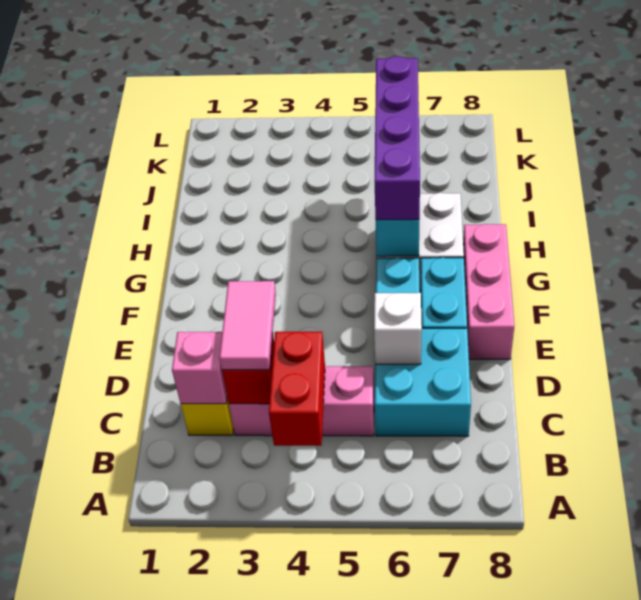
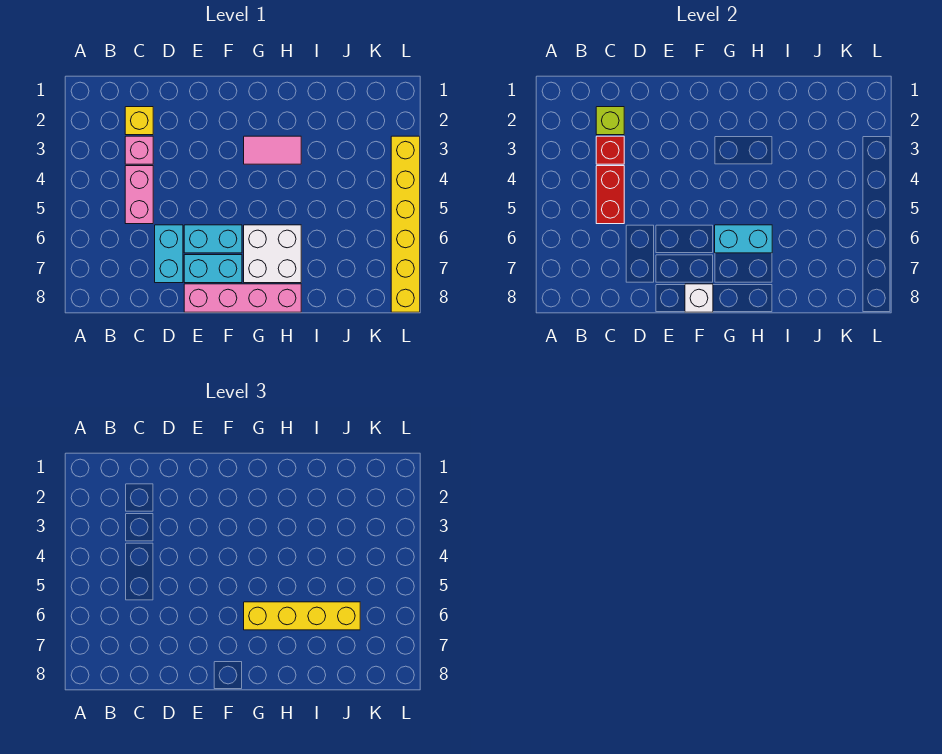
red brick B4:C4 level 2 -> red brick C4:C5 level 2
pink brick C2 level 2 -> lime brick C2 level 2
pink tile C3:D3 level 3 -> pink tile G3:H3 level 1
cyan brick C6:D7 level 1 -> cyan brick D6:D7 level 1
white brick D6 level 2 -> white brick F8 level 2
pink brick E8:G8 level 1 -> pink brick E8:H8 level 1
purple brick G6:J6 level 3 -> yellow brick G6:J6 level 3
none -> yellow brick L3:L8 level 1

